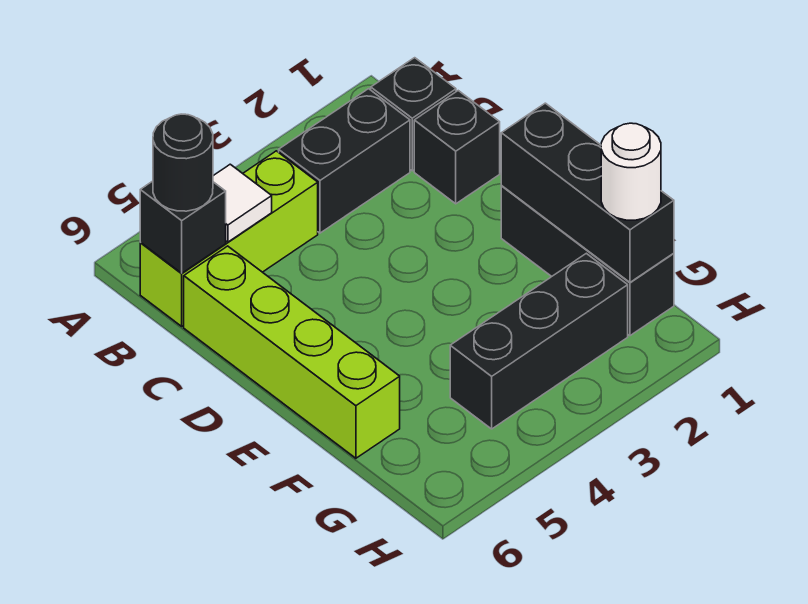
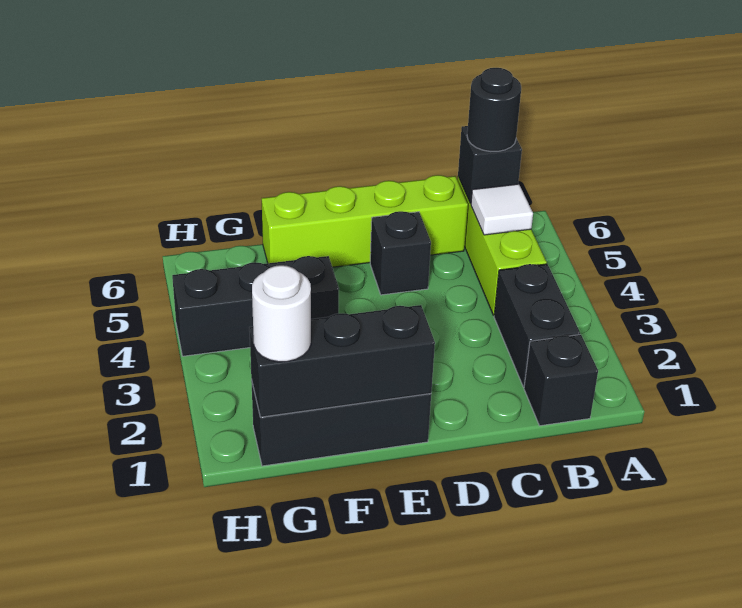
black brick C1 level 1 -> black brick D5 level 1
black brick G2:G4 level 1 -> black brick F4:H4 level 1

